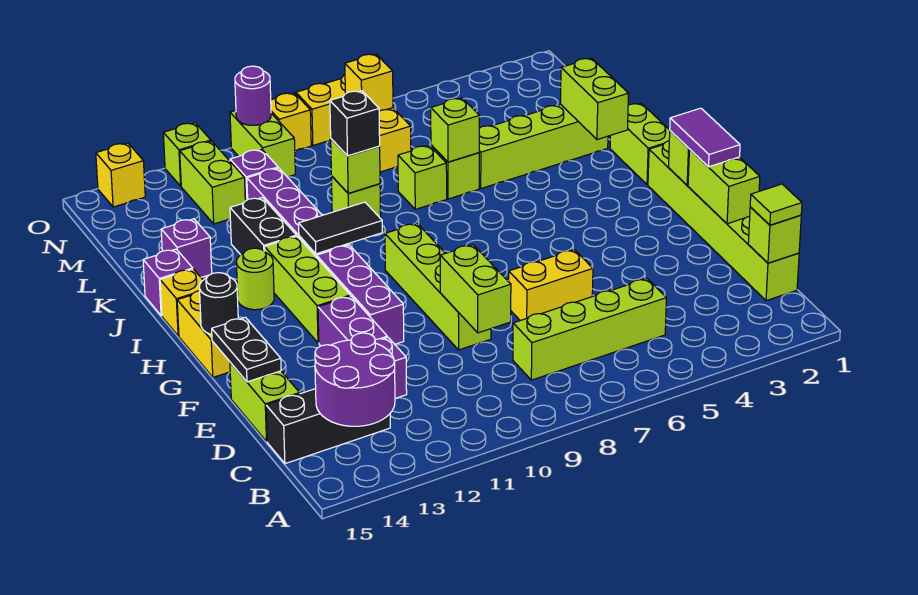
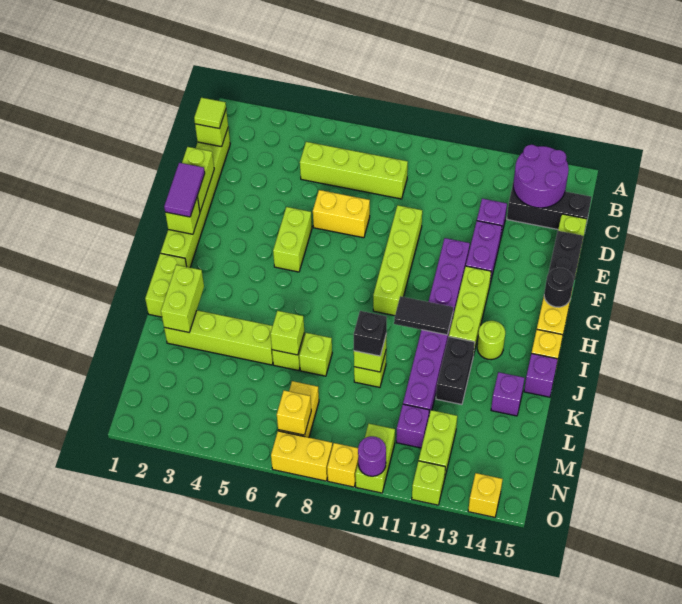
lime brick D9:E9 level 2 -> lime brick F5:G5 level 1

